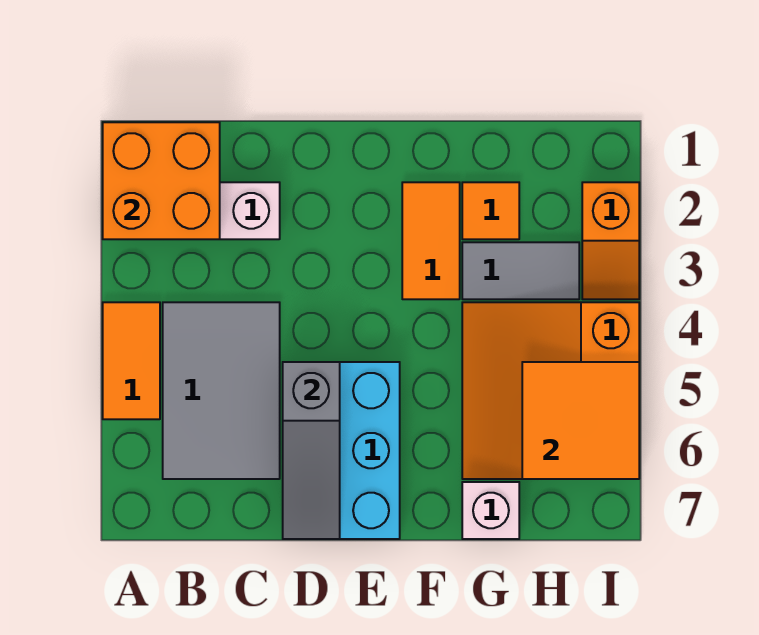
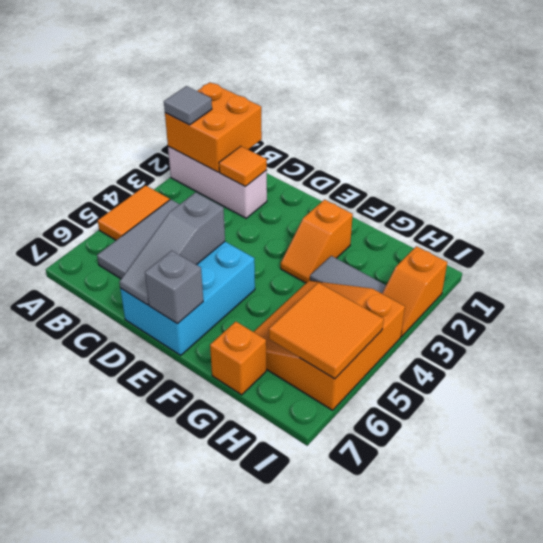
none -> grey tile A2 level 3
none -> grey brick E7 level 2
orange tile F2:F3 level 1 -> orange slope F2:F3 level 1 top 2
orange tile G2 level 1 -> orange tile C2 level 2
white brick G7 level 1 -> orange brick G7 level 1

